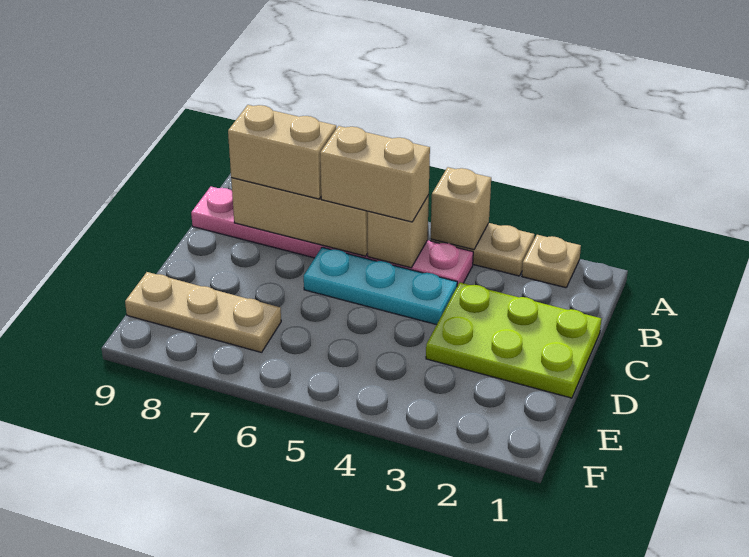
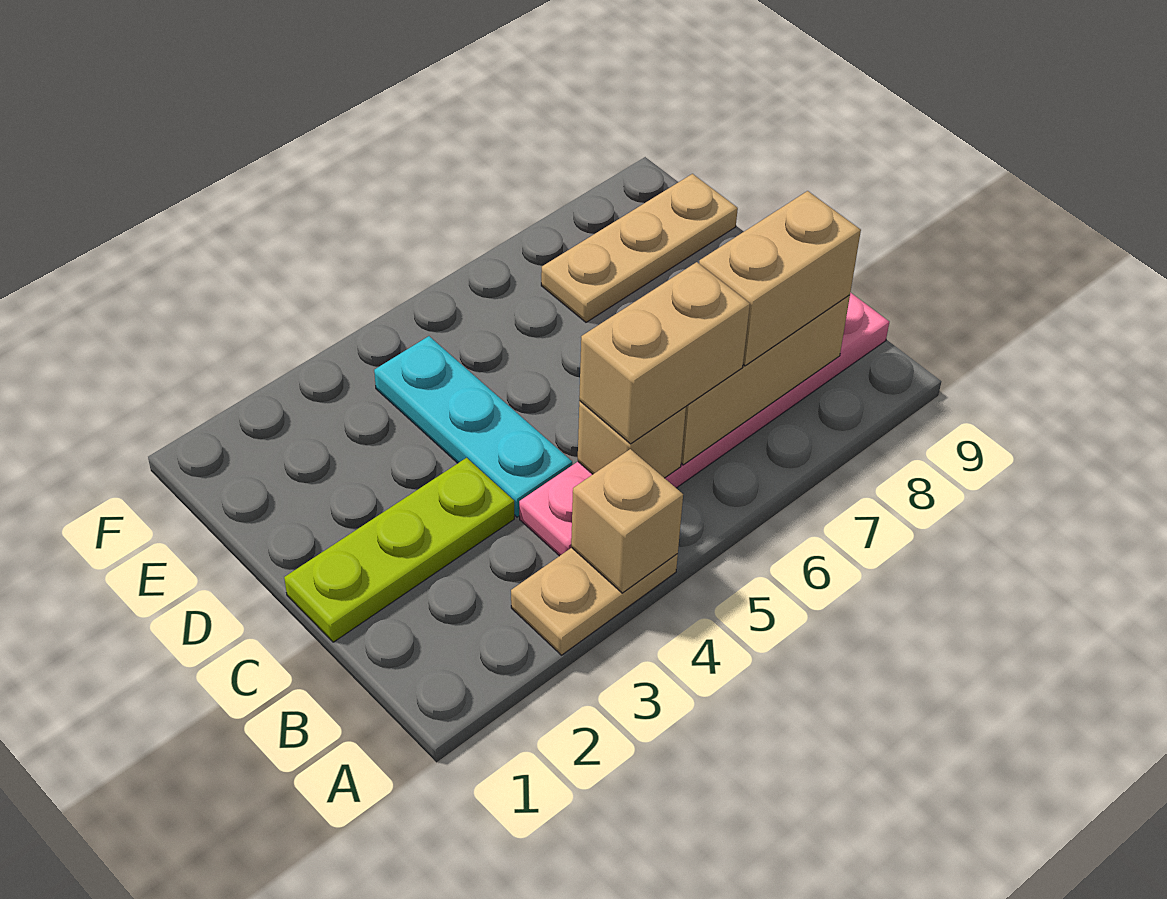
tan plate A2 level 1 -> none
lime plate C1:D3 level 1 -> lime plate C1:C3 level 1
cyan plate C4:C6 level 1 -> cyan plate C4:E4 level 1

